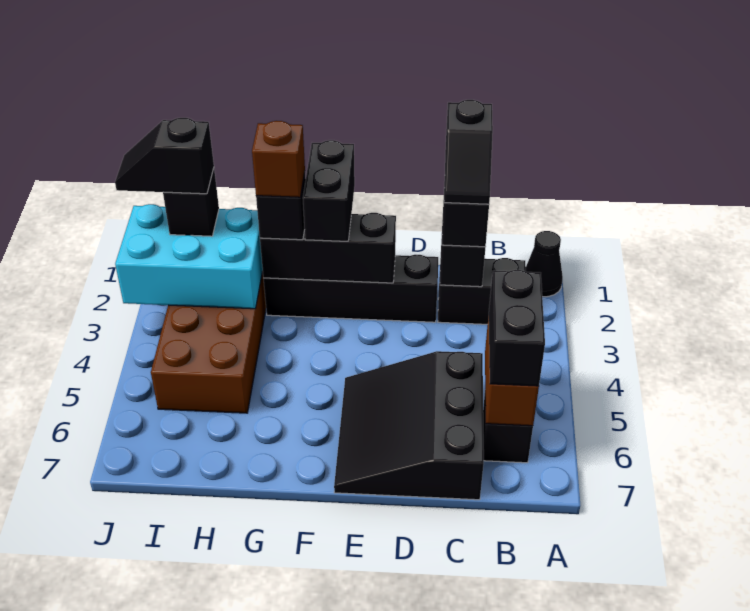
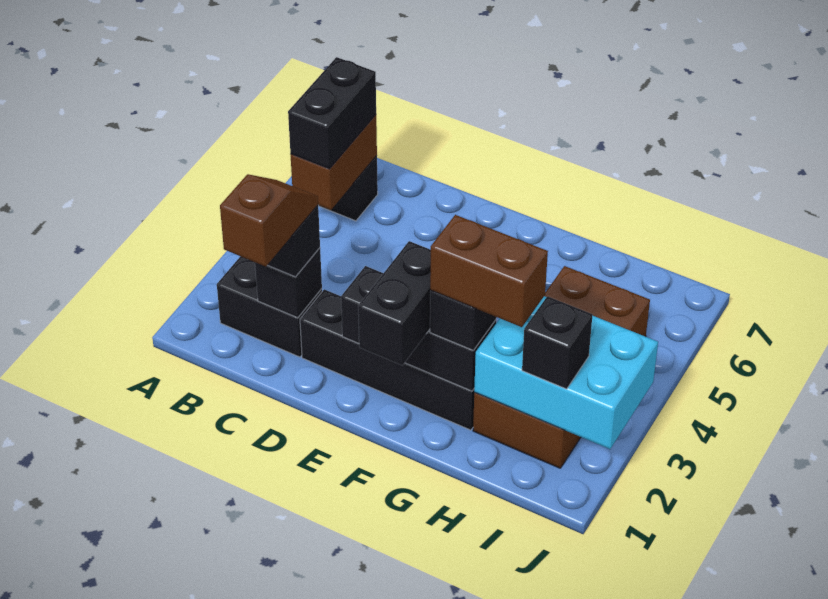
black cone A1 level 1 -> none
black slope C1:C2 level 4 top 1 -> brown slope C1:C2 level 4 top 1
black slope C5:E7 level 1 top C -> none
brown brick G2 level 4 -> brown brick G2:H2 level 4
black slope I2:J2 level 4 top I -> none

